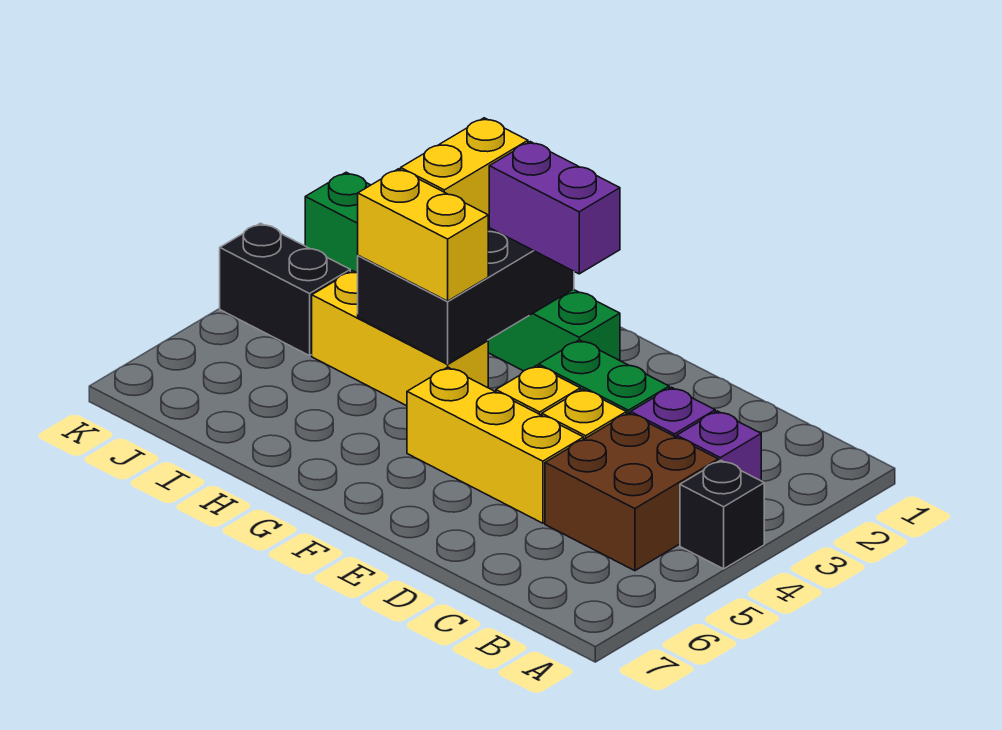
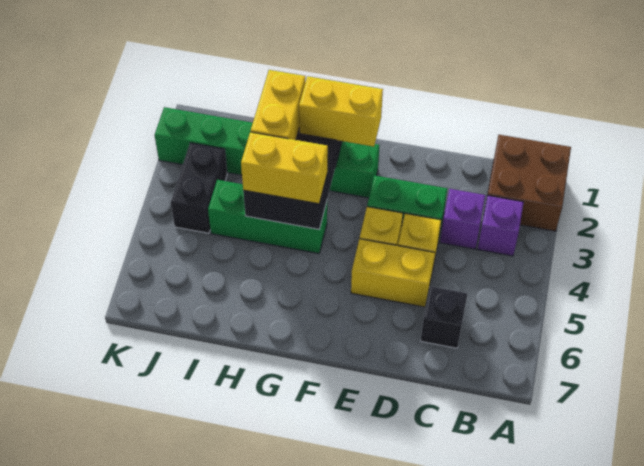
black brick A4 level 1 -> black brick C6 level 1
brown brick B4:C5 level 1 -> brown brick A1:B2 level 1
yellow brick D5:F5 level 1 -> yellow brick D5:E5 level 1
purple brick F2:G2 level 3 -> yellow brick F2:G2 level 3
yellow brick G4:I4 level 1 -> green brick G4:I4 level 1
black brick J4:K4 level 1 -> black brick J3:J4 level 1

